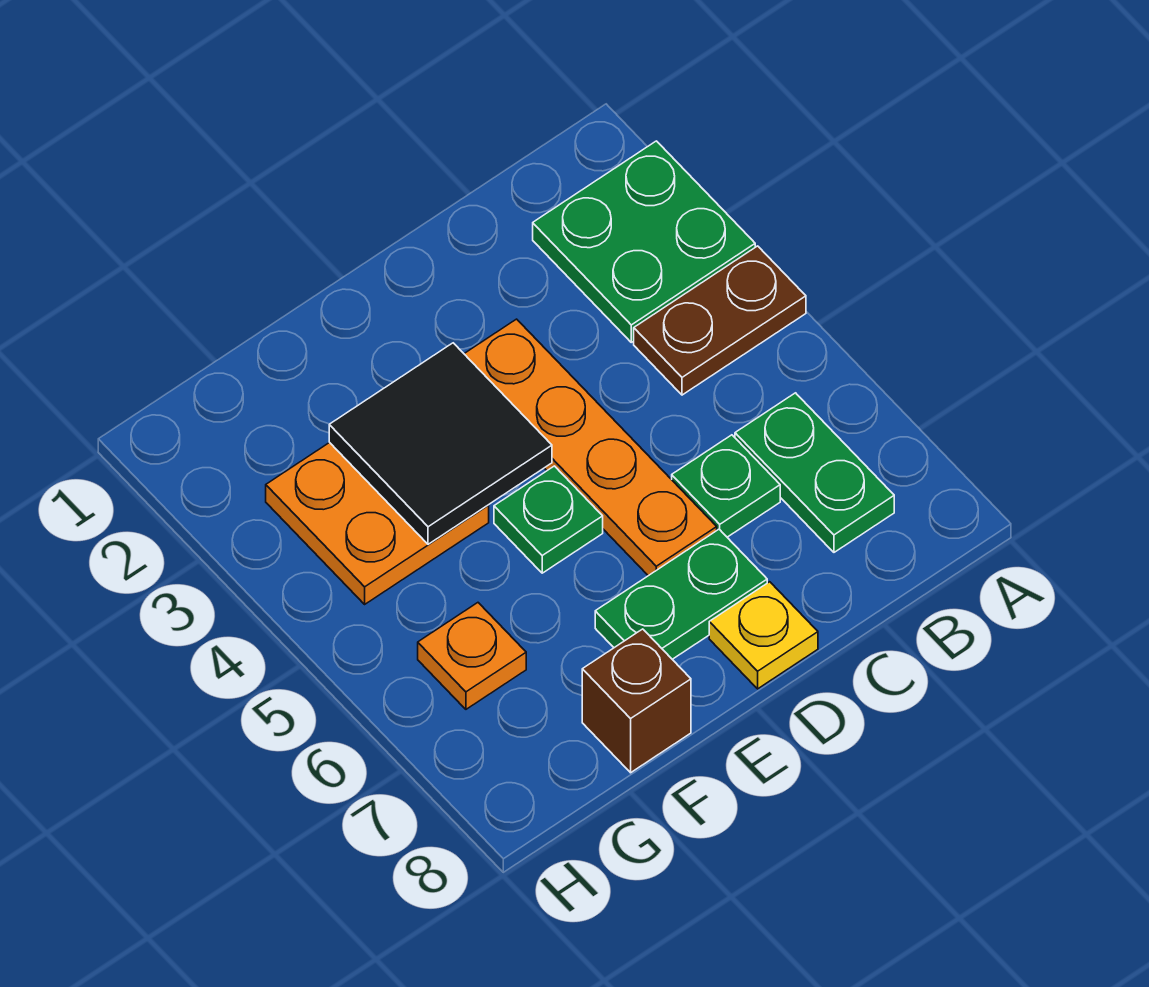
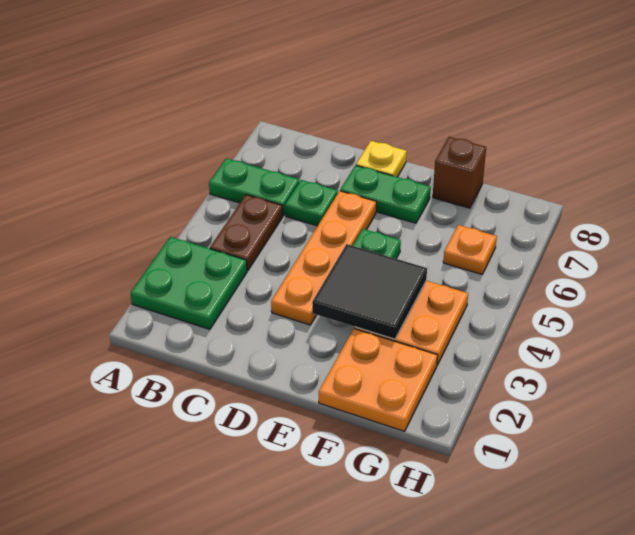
brown plate A4:B4 level 1 -> brown plate B4:B5 level 1
green plate B6:B7 level 1 -> green plate A6:B6 level 1
none -> orange plate F1:G2 level 1

